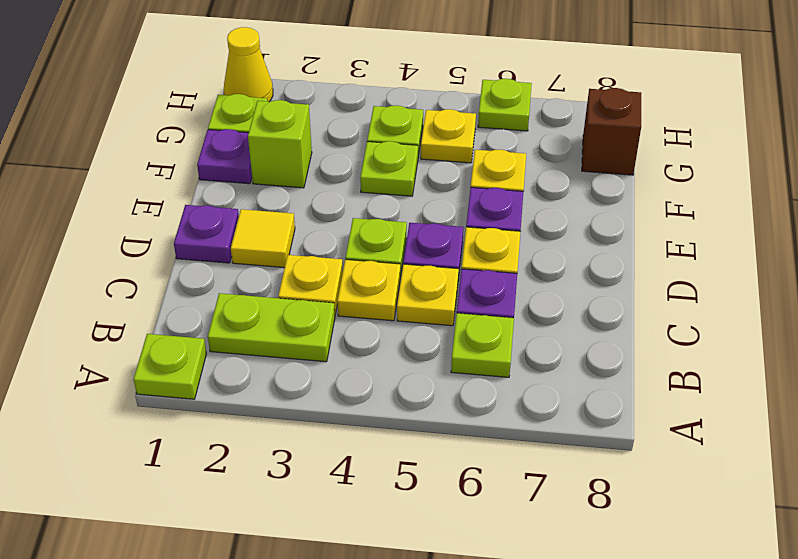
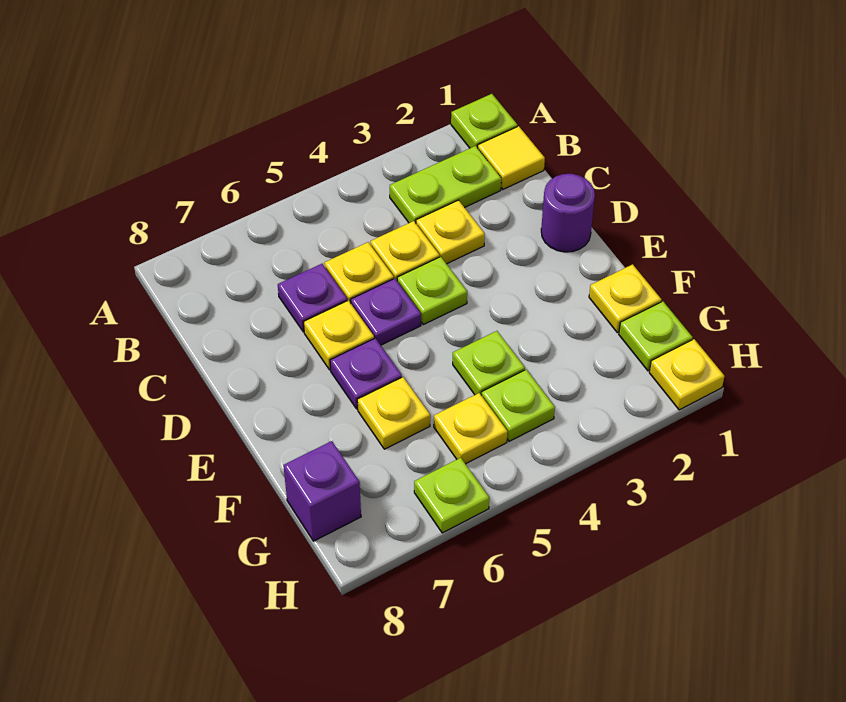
lime plate B6 level 1 -> none
purple plate D1 level 1 -> purple round brick D1 level 1
yellow tile D2 level 1 -> yellow tile B1 level 1
purple plate F1 level 1 -> yellow plate F1 level 1
lime brick F2 level 1 -> none
brown brick G8 level 1 -> purple brick G8 level 1
yellow cone H1 level 1 -> yellow plate H1 level 1

